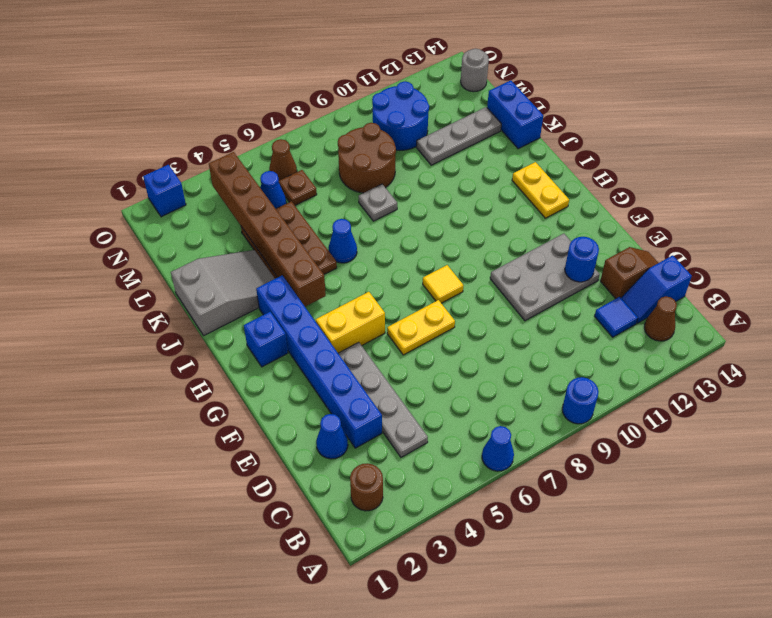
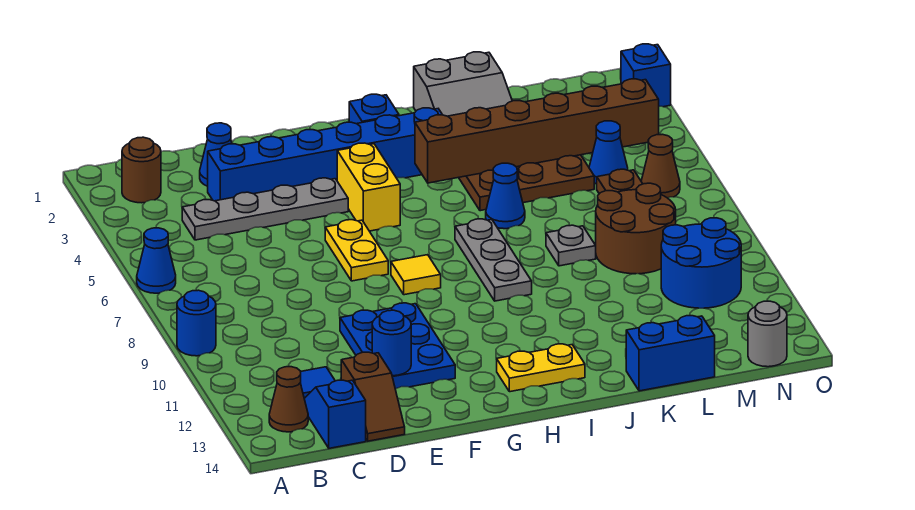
grey plate E10:F12 level 1 -> blue plate E10:F12 level 1
grey plate L11:L13 level 1 -> grey plate I7:I9 level 1

